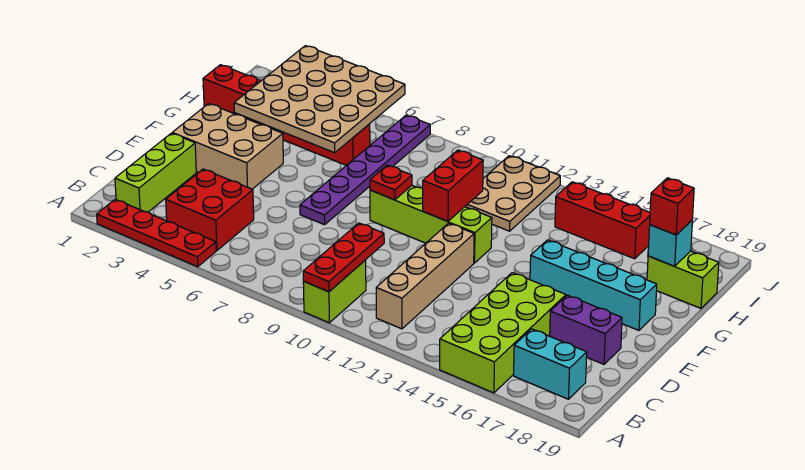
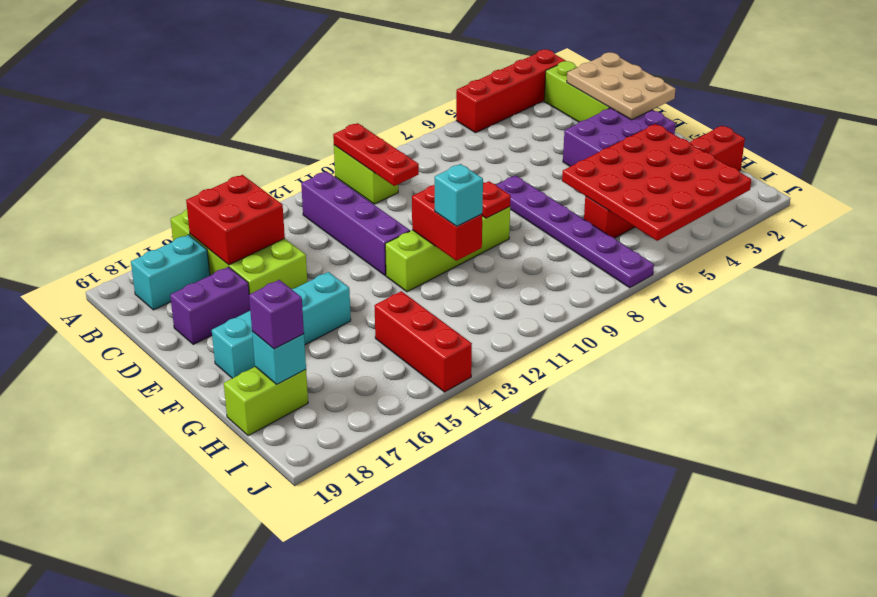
red plate A2:A5 level 1 -> red brick A2:A5 level 1
red brick B4:C5 level 1 -> red brick B15:C16 level 2
tan brick B12:E12 level 1 -> purple brick B12:E12 level 1
tan brick E2:F4 level 1 -> purple brick E2:F4 level 1
tan plate G3:J6 level 2 -> red plate G3:J6 level 2
none -> cyan brick G11 level 3
tan plate H11:J12 level 1 -> tan plate C1:E2 level 2
red brick H18 level 3 -> purple brick H18 level 3
red brick I14:I16 level 1 -> red brick H14:J14 level 1

